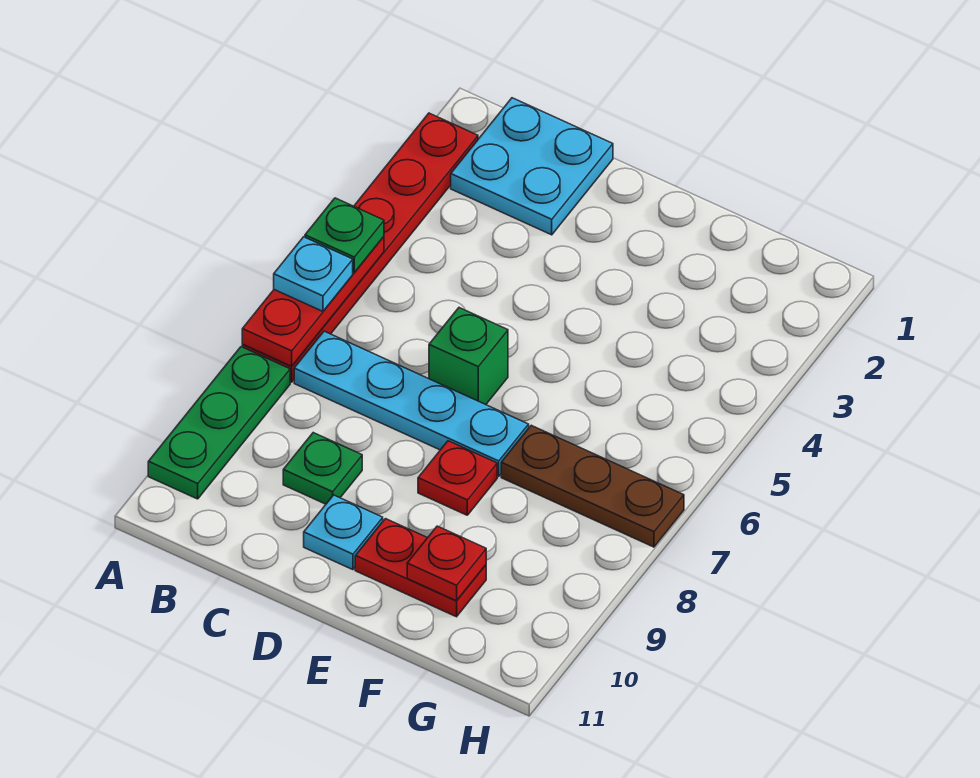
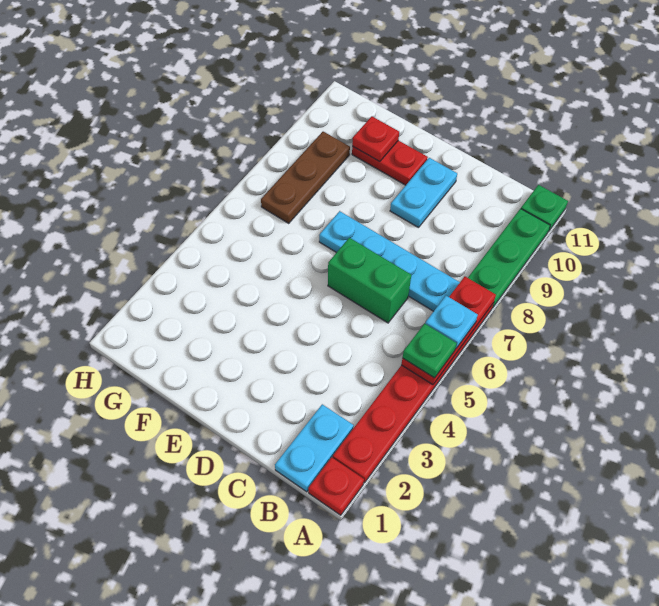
cyan plate B1:C2 level 1 -> cyan plate B1:B2 level 1
green plate C9 level 1 -> green plate A11 level 1
green brick D6 level 1 -> green brick C6:D6 level 1
cyan plate D10 level 1 -> cyan plate D9:D10 level 1
red plate E8 level 1 -> red plate A1 level 1
brown plate F7:H7 level 1 -> brown plate G7:G9 level 1

